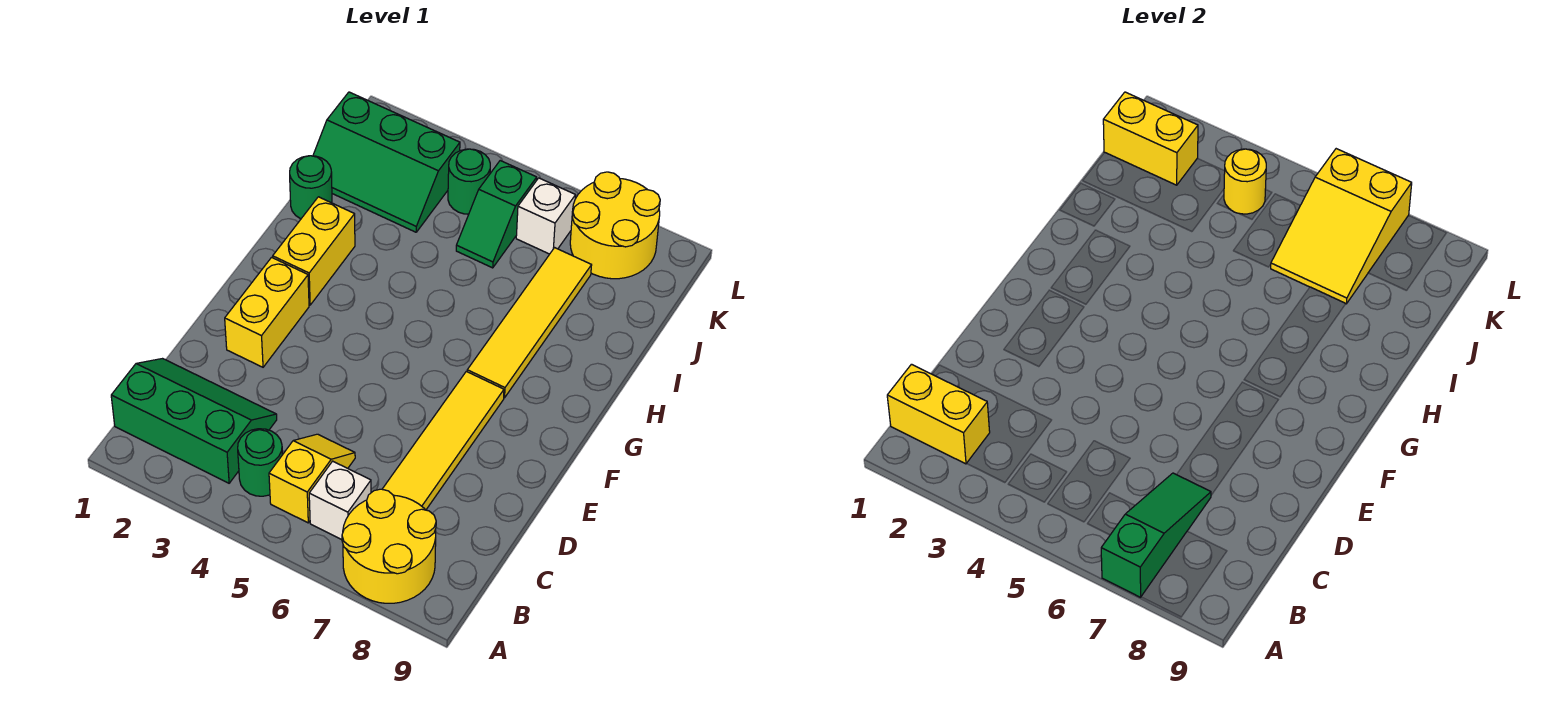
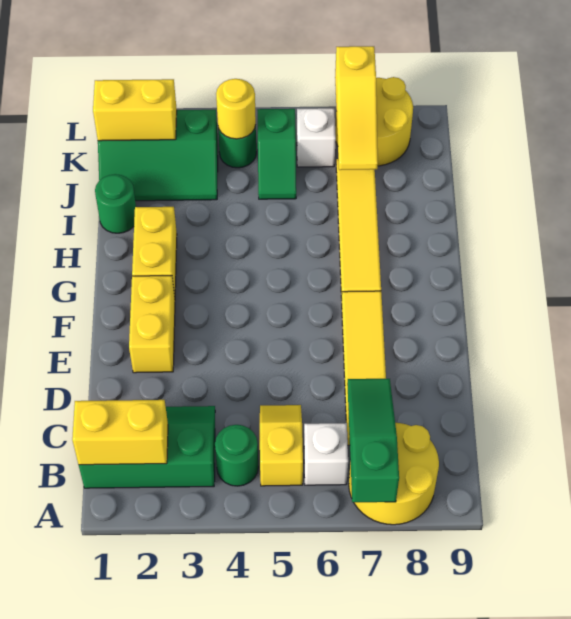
yellow slope J6:L7 level 2 top L -> yellow slope J7:L7 level 2 top L

